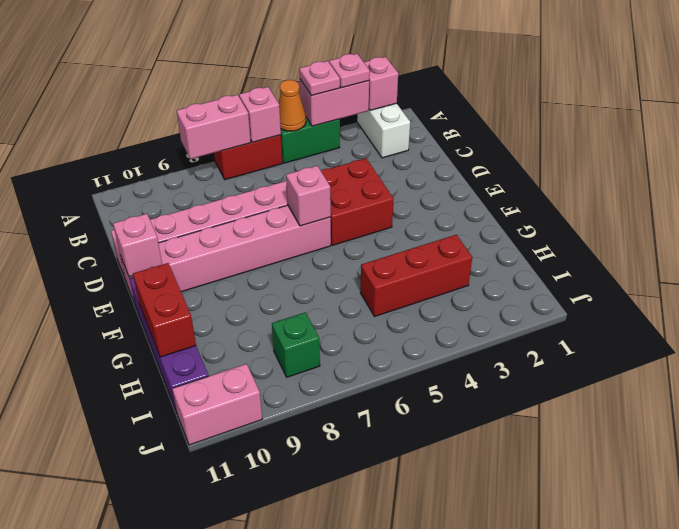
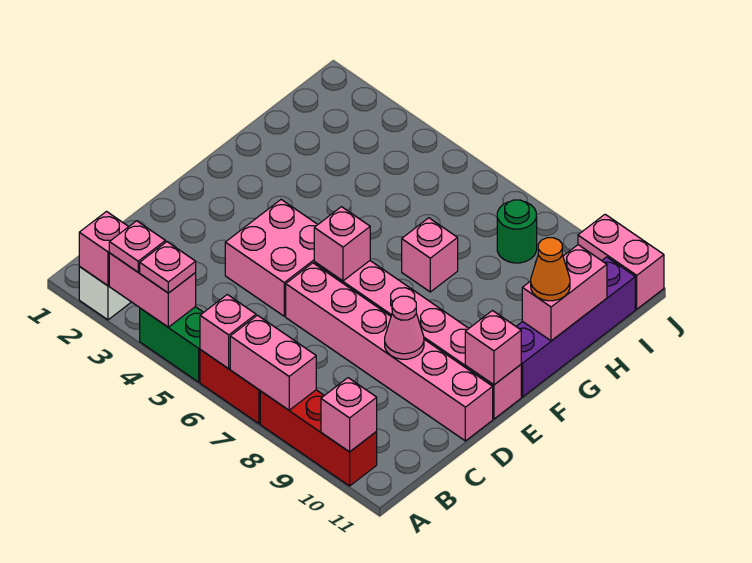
orange cone A5 level 2 -> orange cone G11 level 3
none -> pink brick A10 level 2
red brick D4:E5 level 1 -> pink brick D4:E5 level 1
none -> pink cone D9 level 2
none -> pink brick G7 level 1
red brick G11:H11 level 2 -> pink brick G11:H11 level 2
red brick H3:H5 level 1 -> red brick A8:A10 level 1
green brick I8 level 1 -> green round brick I8 level 1

